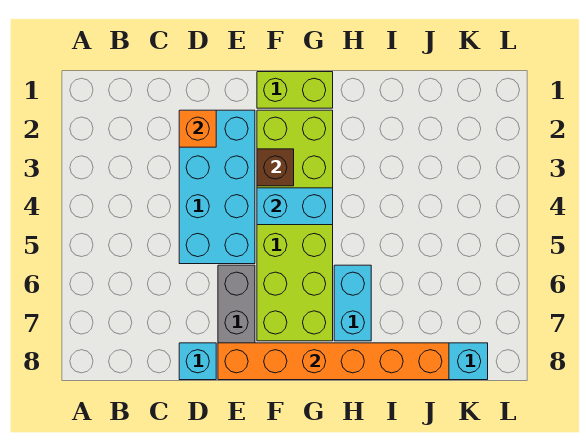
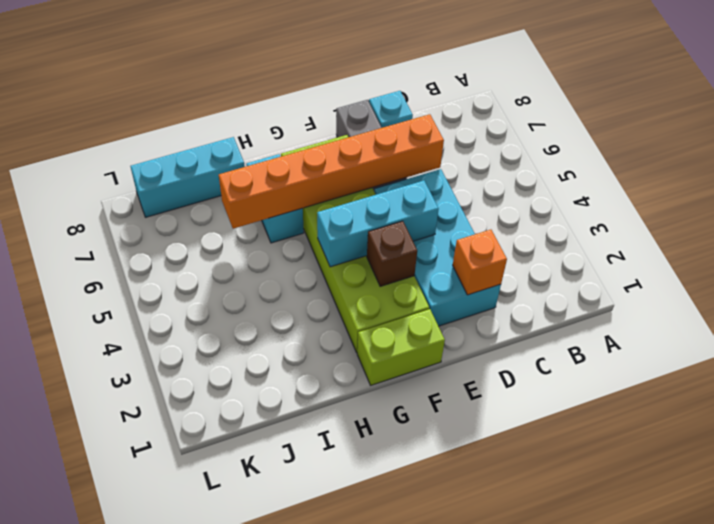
orange brick E8:J8 level 2 -> orange brick D6:I6 level 2
cyan brick F4:G4 level 2 -> cyan brick E4:G4 level 2

